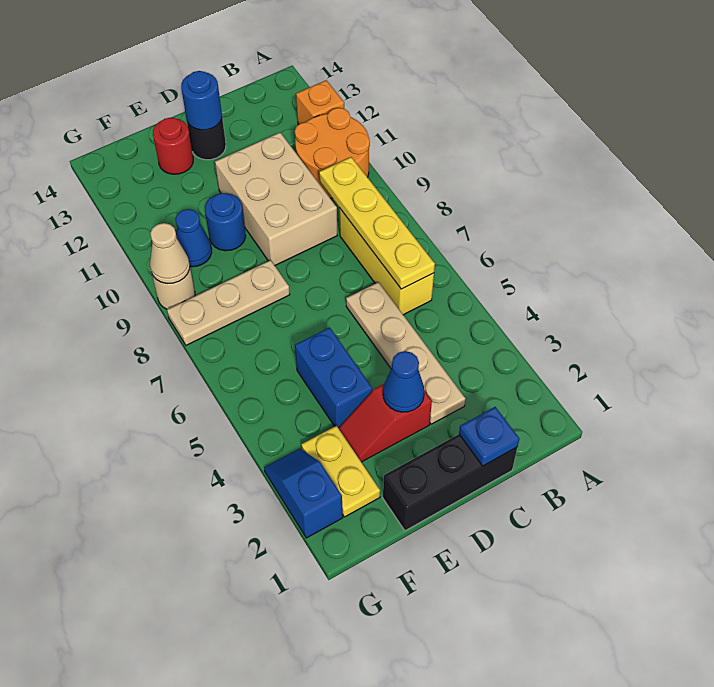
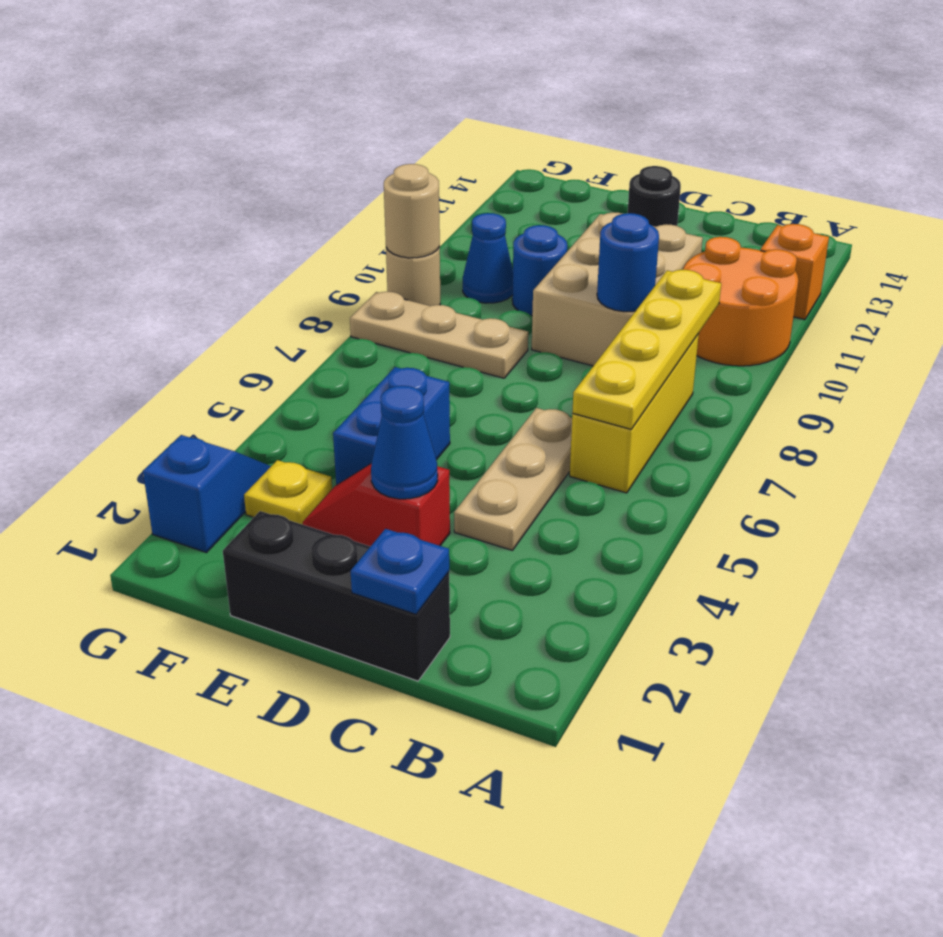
tan plate C3:C6 level 1 -> tan plate C4:C6 level 1
blue round brick D13 level 2 -> blue round brick C9 level 2
red round brick E13 level 1 -> none
yellow plate F2:F3 level 1 -> yellow plate F3 level 1
tan cone G9 level 2 -> tan round brick G9 level 2

